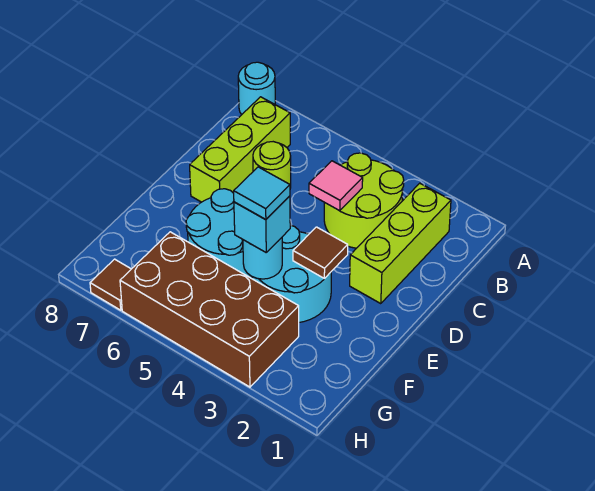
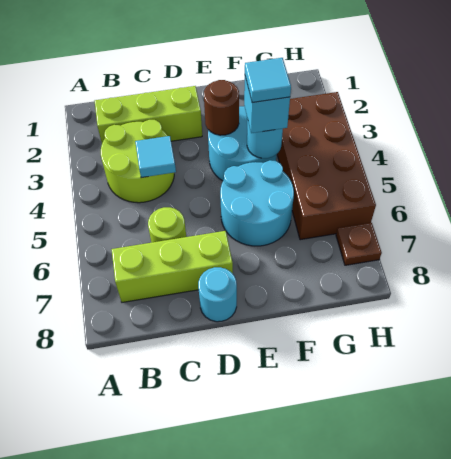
cyan round brick A8 level 1 -> cyan round brick D8 level 1
pink tile C4 level 2 -> cyan tile C4 level 2
brown tile E3 level 2 -> brown round brick E3 level 2
brown tile H7 level 1 -> brown plate H7 level 1

